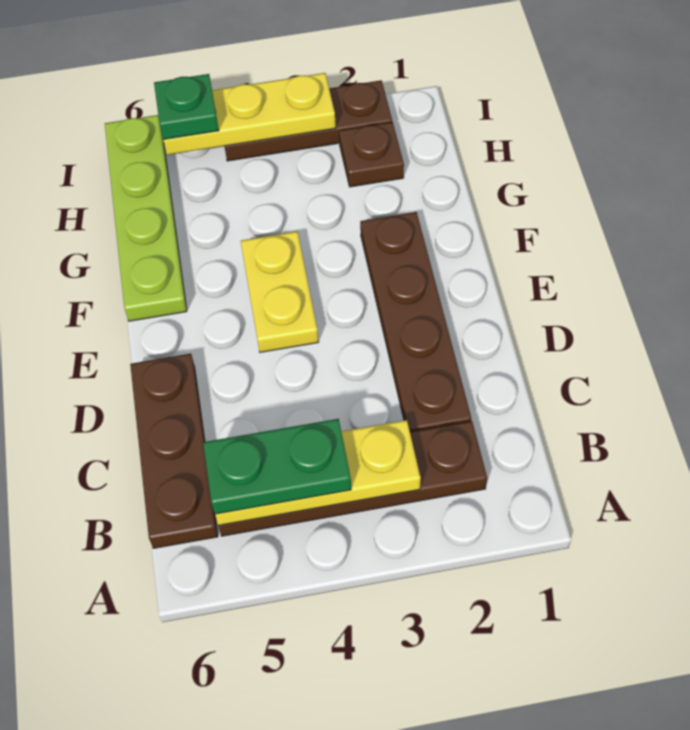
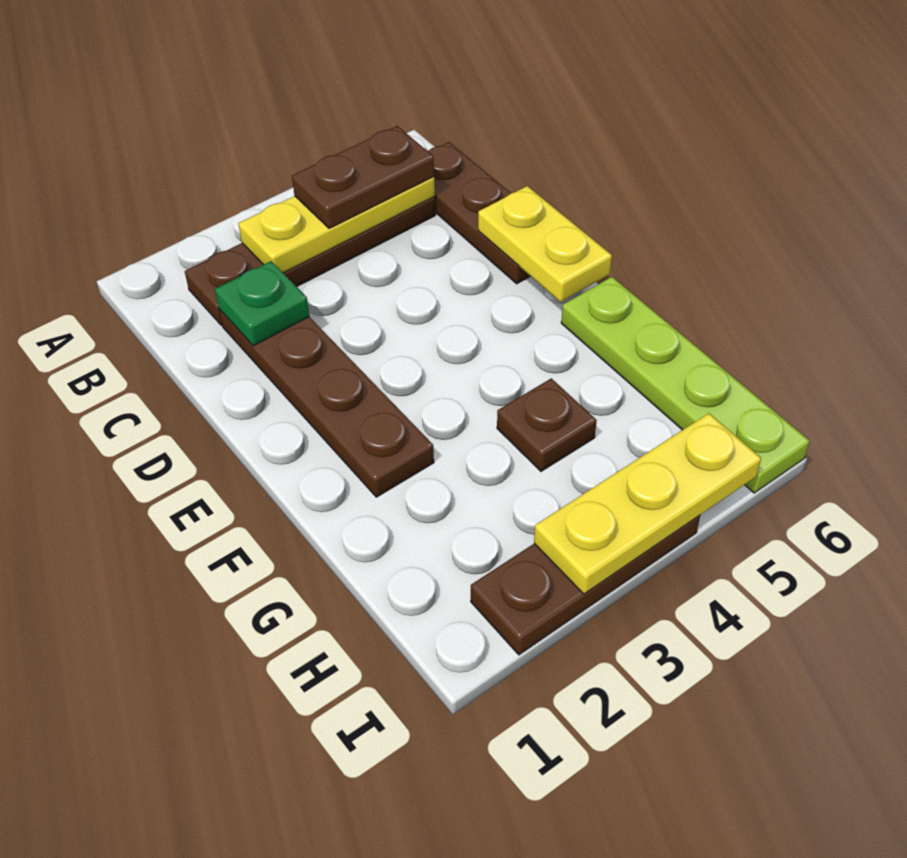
green plate B4:B5 level 3 -> brown plate B4:B5 level 3
yellow plate E4:F4 level 1 -> yellow plate D6:E6 level 2
brown plate H2 level 1 -> brown plate G4 level 1
green plate I5 level 3 -> green plate C2 level 2

